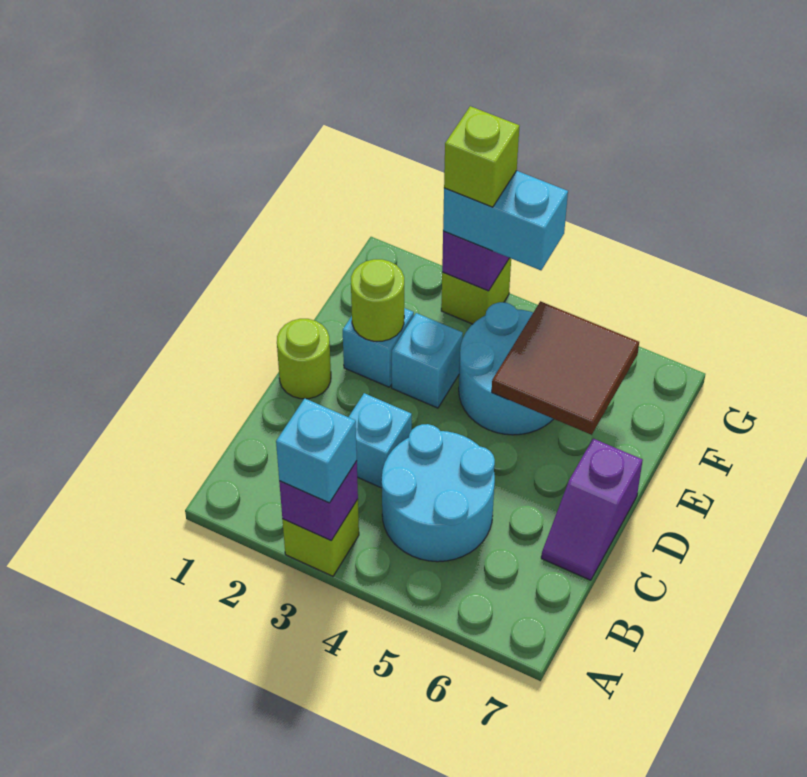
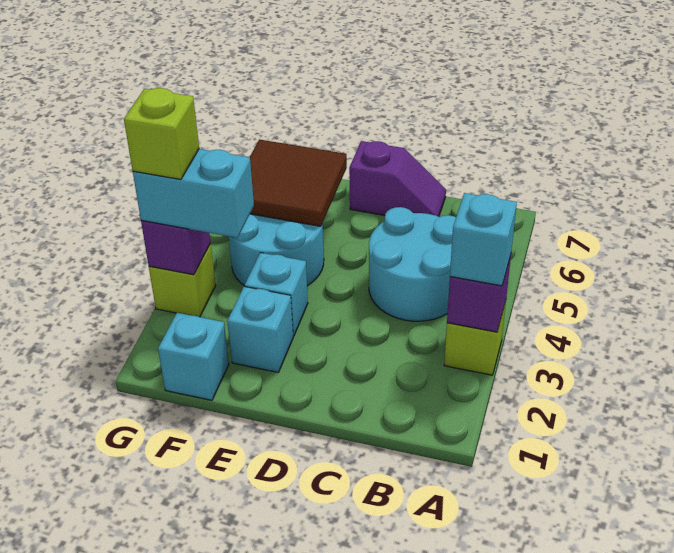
cyan brick C3 level 1 -> cyan brick F1 level 1
lime round brick D1 level 1 -> none
lime round brick E2 level 2 -> none
cyan brick G3:G4 level 3 -> cyan brick F3:G3 level 3

